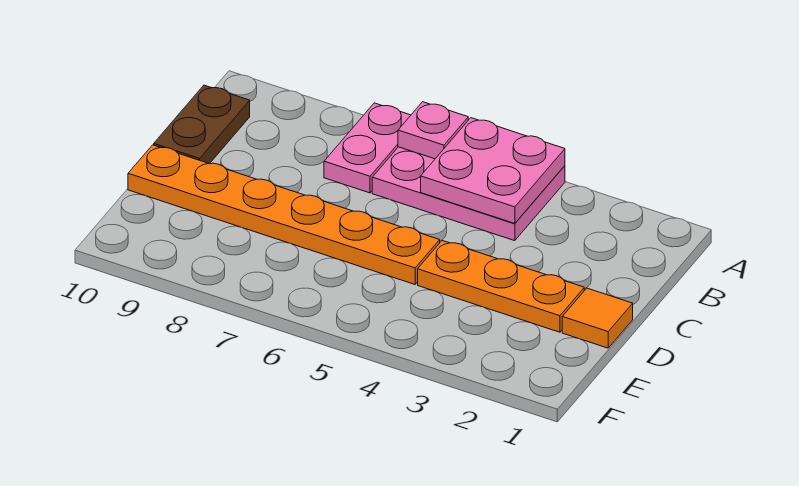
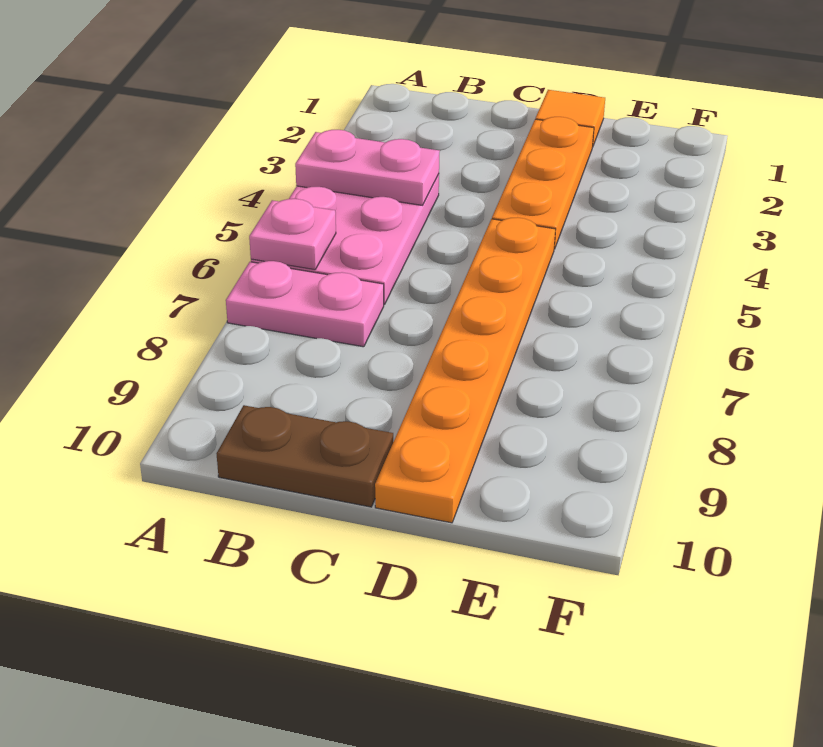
pink plate A4:B5 level 2 -> pink plate A4:B4 level 2

